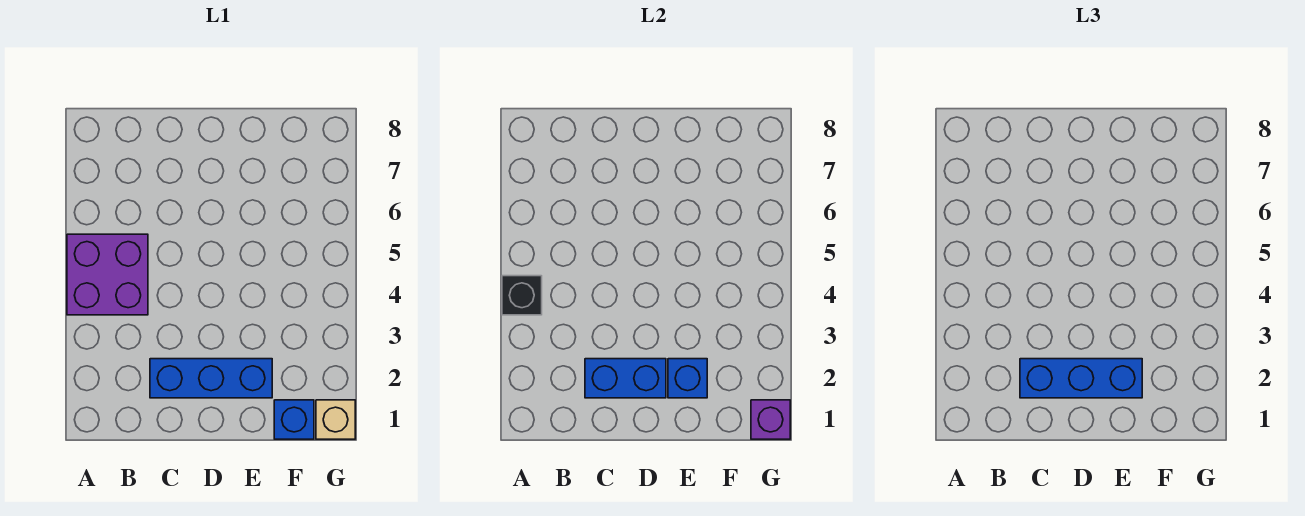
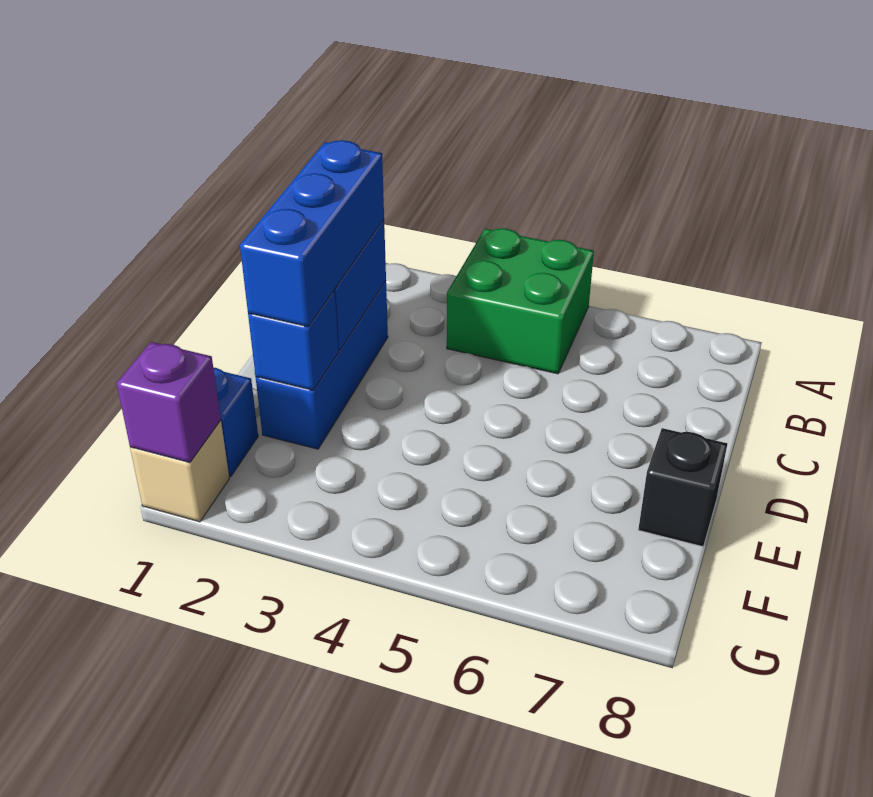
purple brick A4:B5 level 1 -> green brick A4:B5 level 1
black brick A4 level 2 -> black brick E8 level 1

